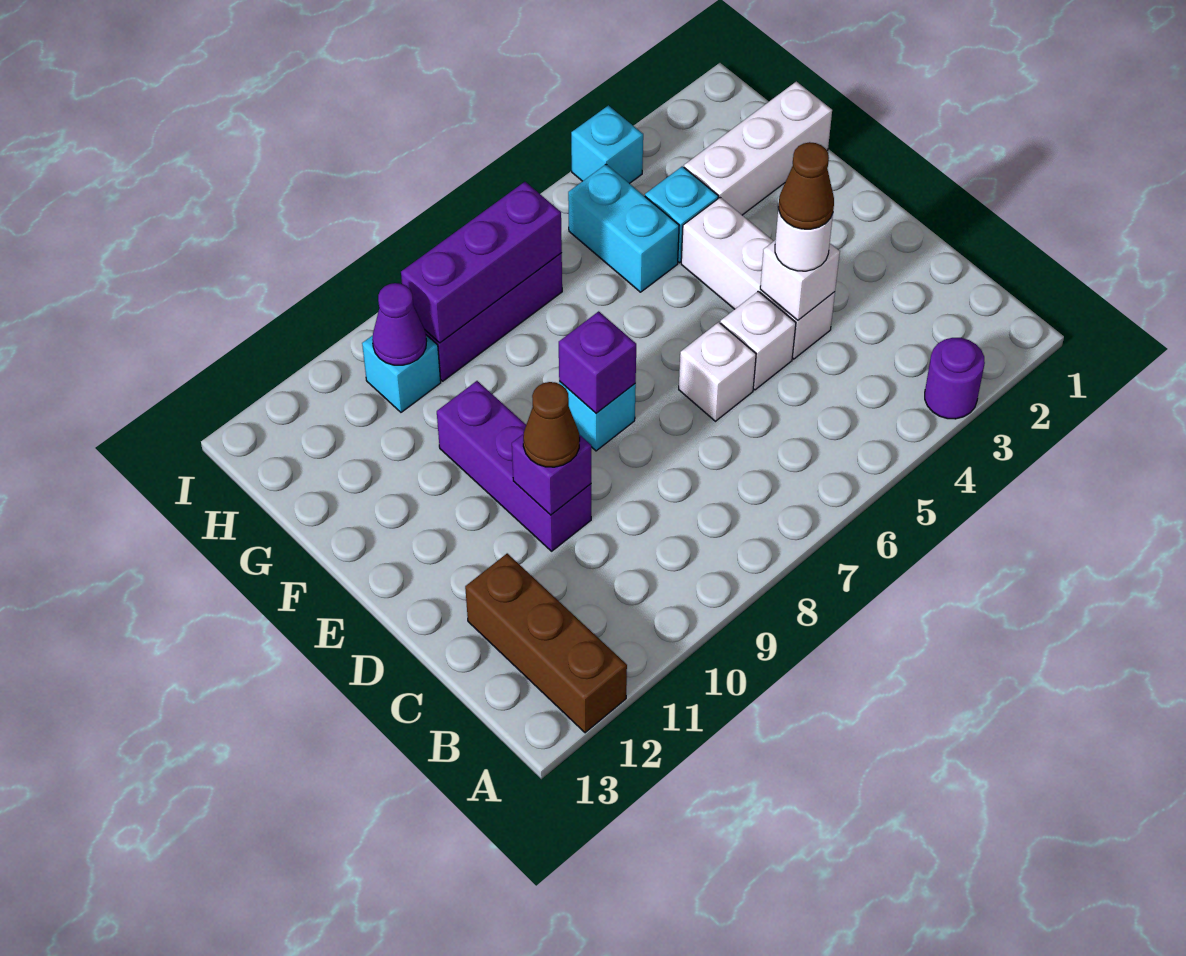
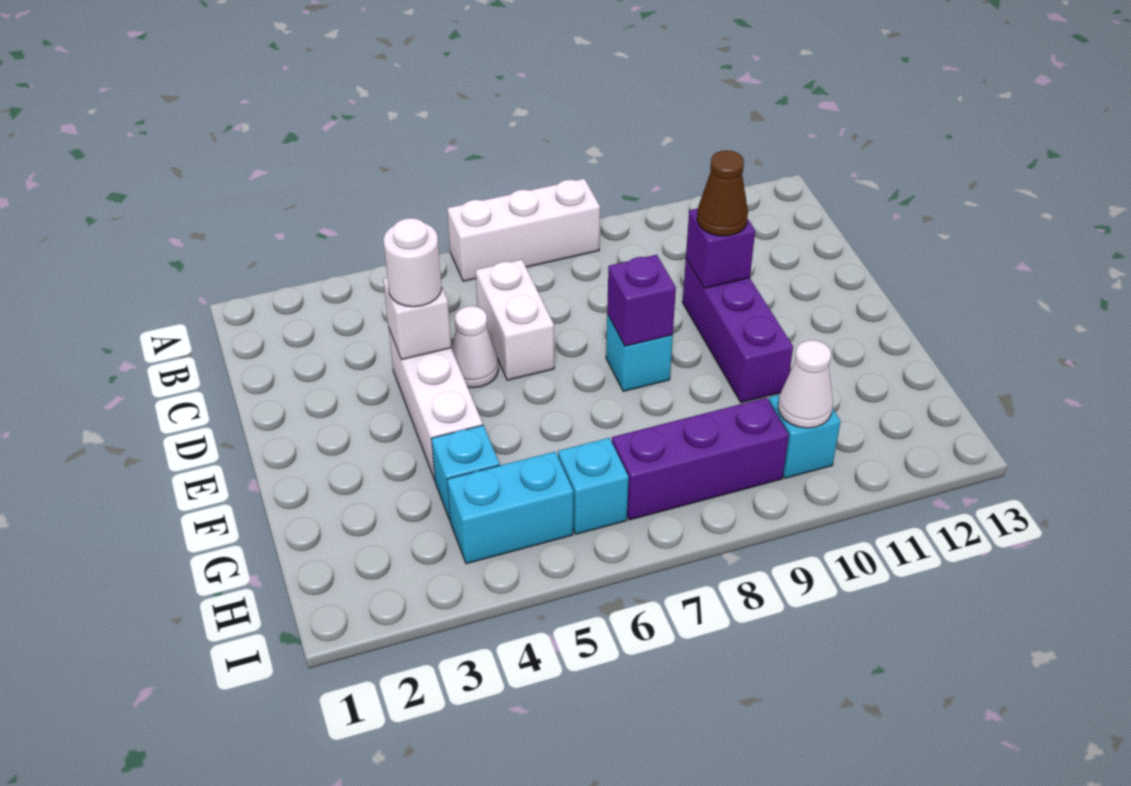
purple round brick A3 level 1 -> none
brown brick A12:C12 level 1 -> none
brown cone D4 level 4 -> none
white brick D5 level 1 -> white cone D5 level 1
white brick D6 level 1 -> white brick C6:D6 level 1
white brick G1:G3 level 1 -> white brick A6:A8 level 1
cyan brick G5:H5 level 1 -> cyan brick H4:H5 level 1
purple brick H7:H9 level 2 -> none
purple cone H10 level 2 -> white cone H10 level 2
cyan brick I4 level 1 -> cyan brick H6 level 1

